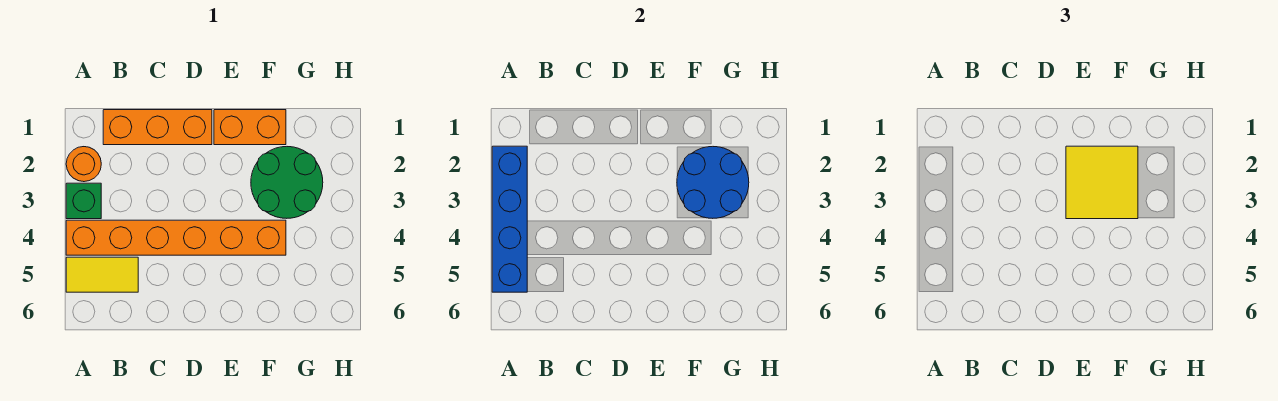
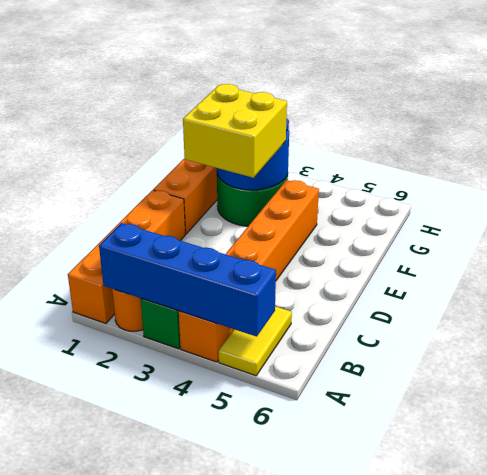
orange brick B1:D1 level 1 -> orange brick A1:D1 level 1
yellow tile E2:F3 level 3 -> yellow brick E2:F3 level 3

